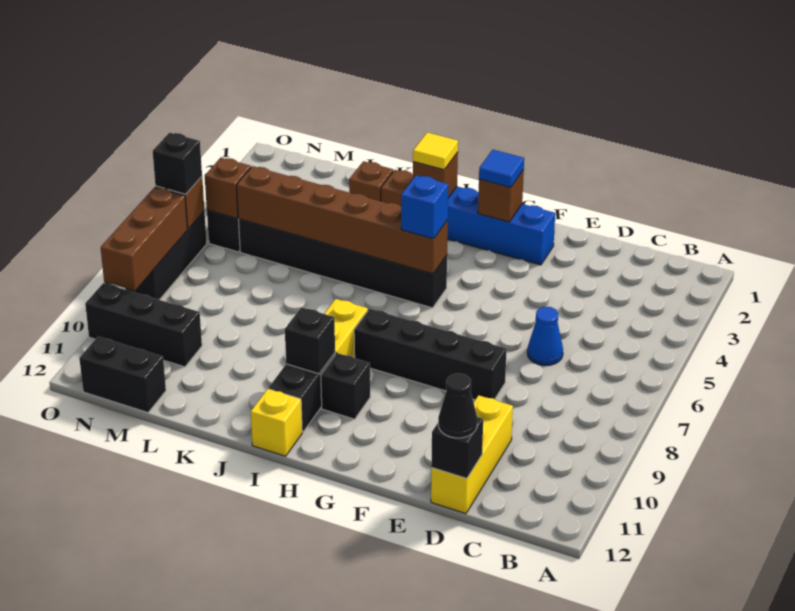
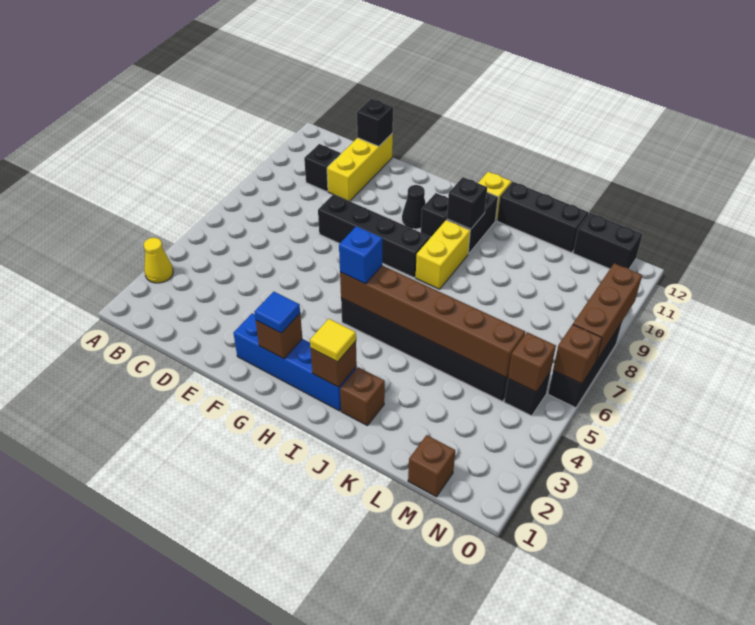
none -> yellow cone A3 level 1
blue cone D6 level 1 -> none
black cone D12 level 3 -> black cone G10 level 1
brown brick K2 level 1 -> brown brick M1 level 1
black brick M10:O10 level 1 -> black brick J12:L12 level 1
black brick O6 level 3 -> black brick C10 level 1

